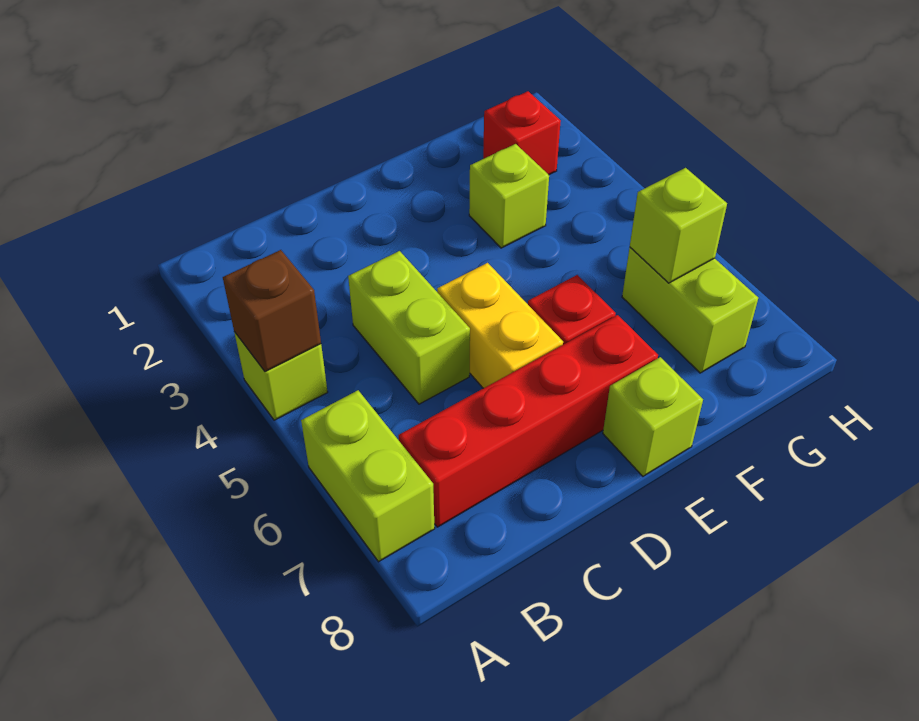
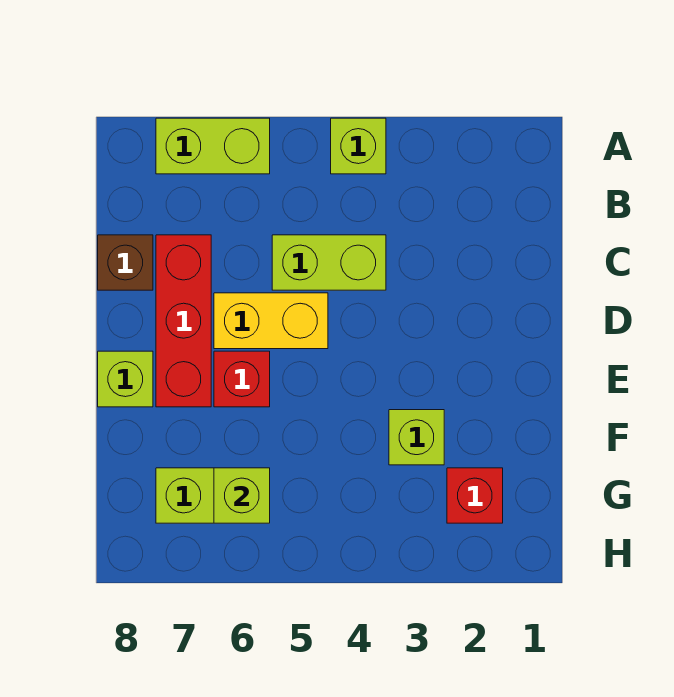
brown brick A4 level 2 -> brown brick C8 level 1
red brick B7:E7 level 1 -> red brick C7:E7 level 1

